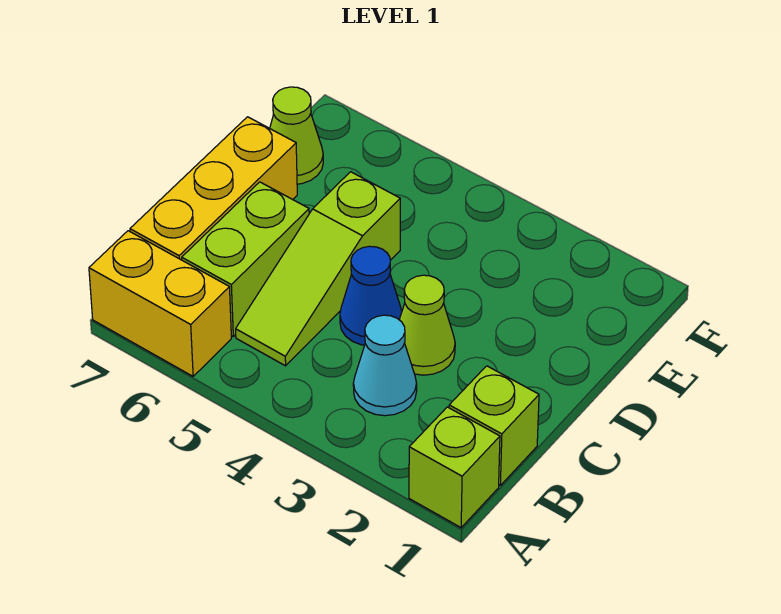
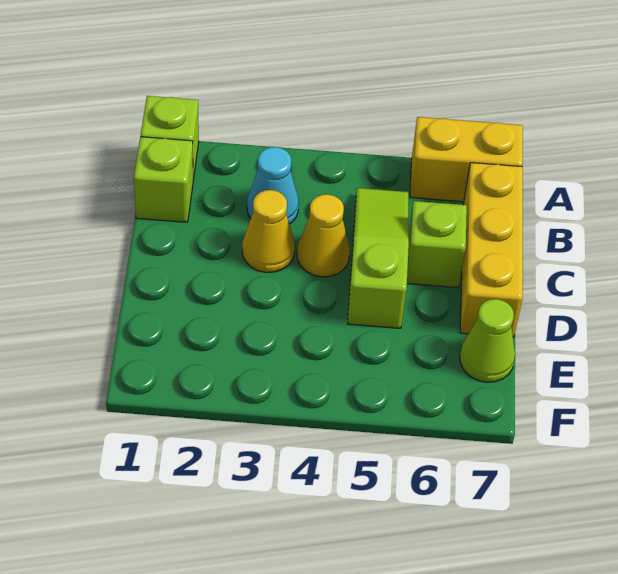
lime brick B6:C6 level 1 -> lime brick C6 level 1
lime cone C3 level 1 -> yellow cone C3 level 1
blue cone C4 level 1 -> yellow cone C4 level 1

